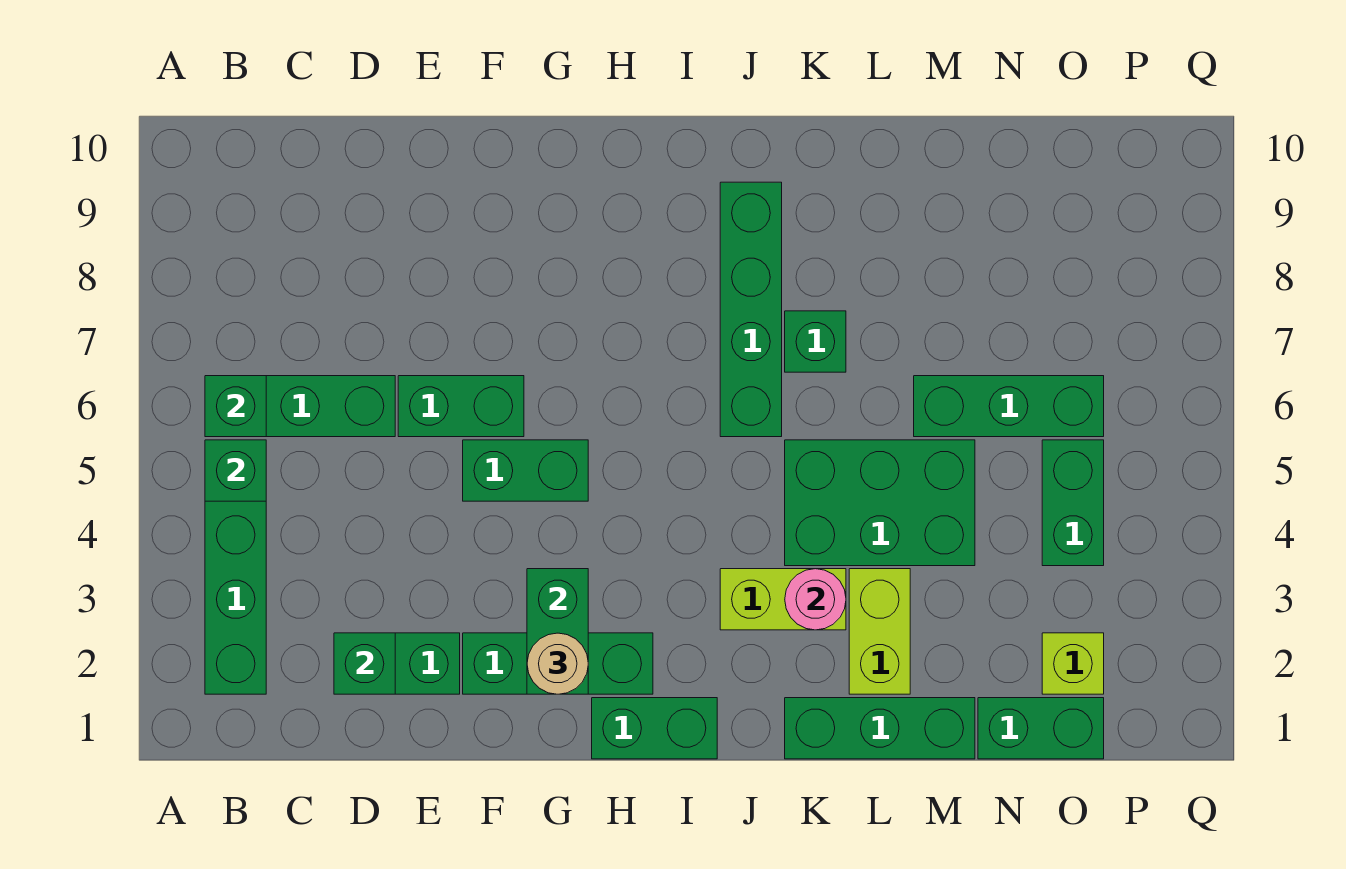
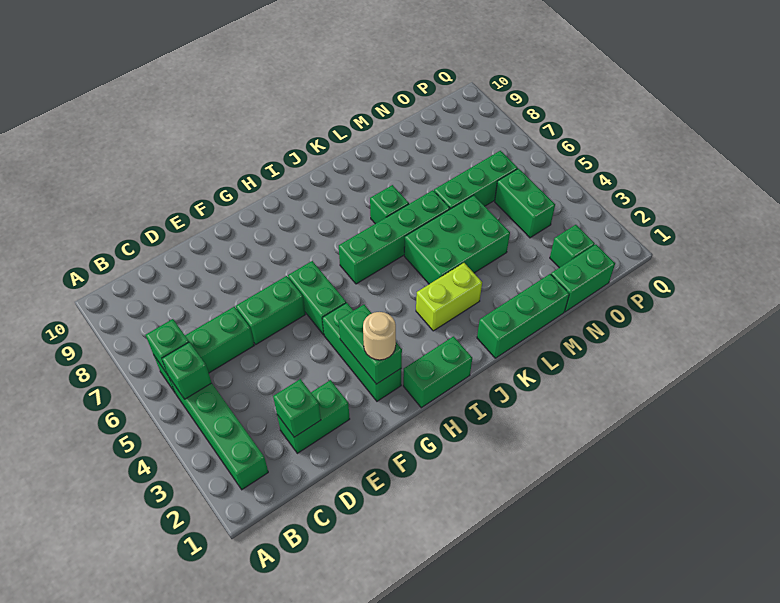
green brick F2:H2 level 1 -> green brick G2:G4 level 1
green brick F5:G5 level 1 -> green brick G5:G6 level 1
green brick J6:J9 level 1 -> green brick I6:L6 level 1
pink round brick K3 level 2 -> none
lime brick L2:L3 level 1 -> none
lime brick O2 level 1 -> green brick O2 level 1

